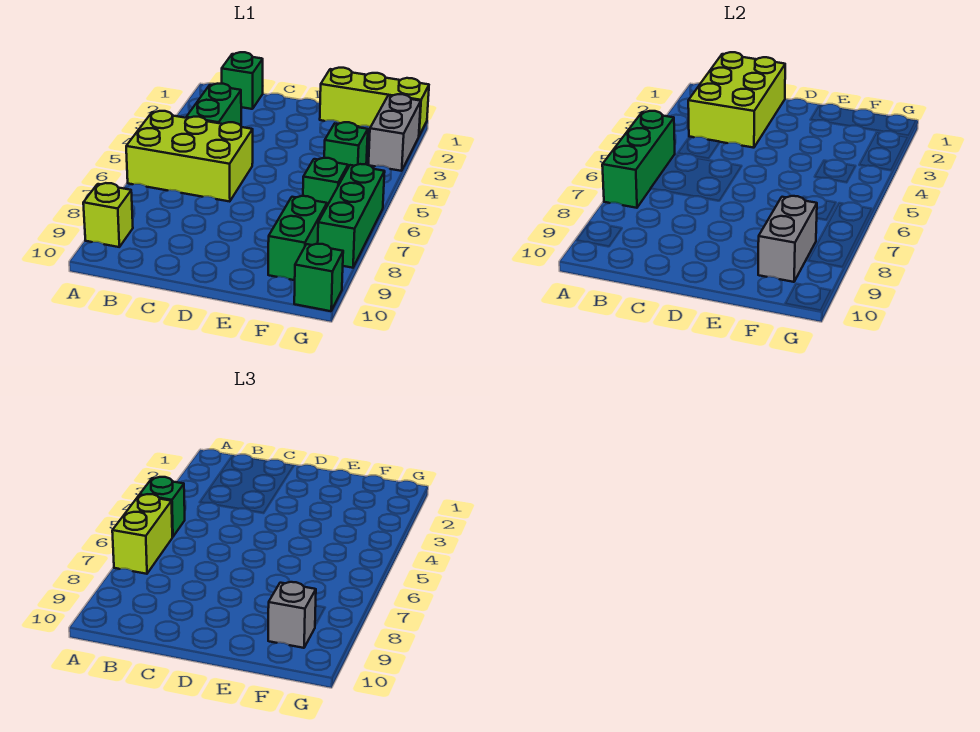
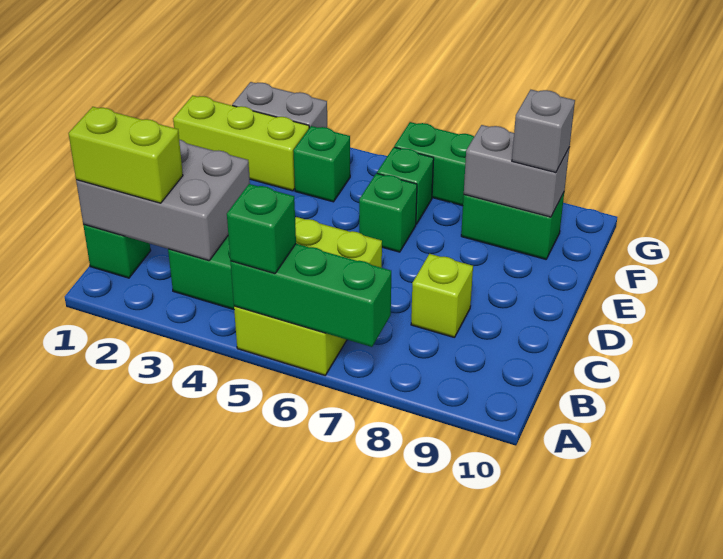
lime brick A6:A7 level 3 -> lime brick B1:B2 level 3
lime brick A9 level 1 -> lime brick C8 level 1
lime brick B1:C3 level 2 -> grey brick B1:C3 level 2
lime brick E1:G1 level 1 -> lime brick F1:F3 level 1
green brick G10 level 1 -> green brick E6 level 1

